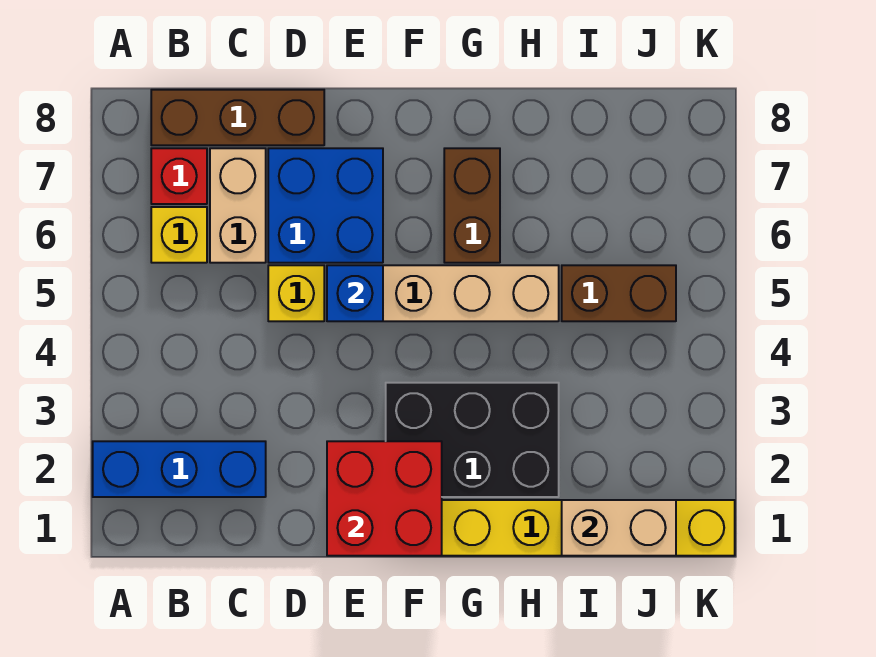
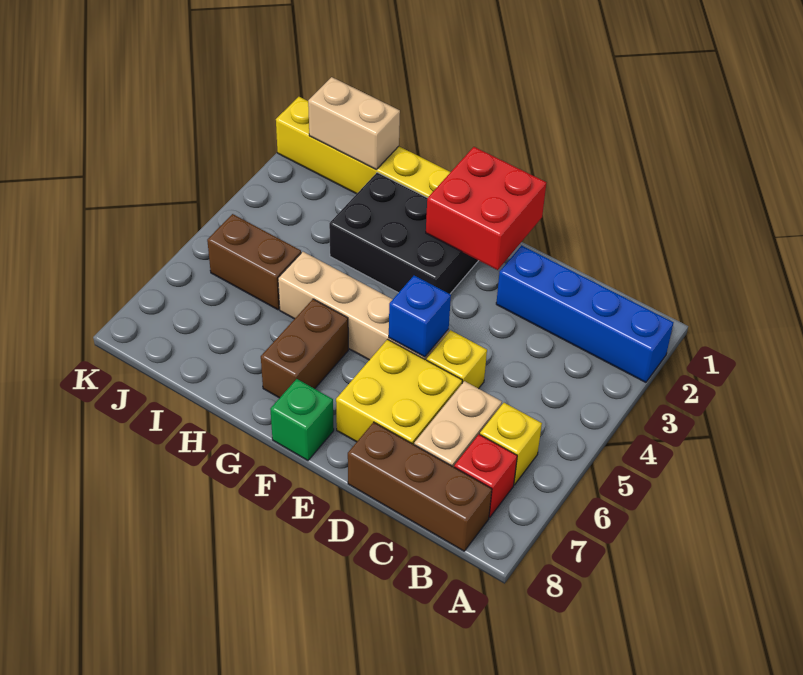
blue brick A2:C2 level 1 -> blue brick A2:D2 level 1
blue brick D6:E7 level 1 -> yellow brick D6:E7 level 1
none -> green brick F8 level 1

